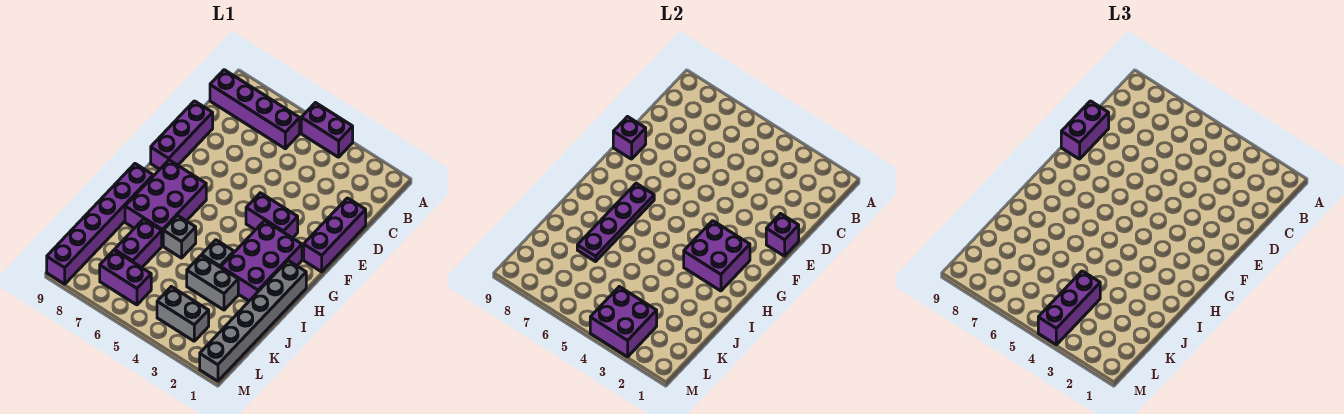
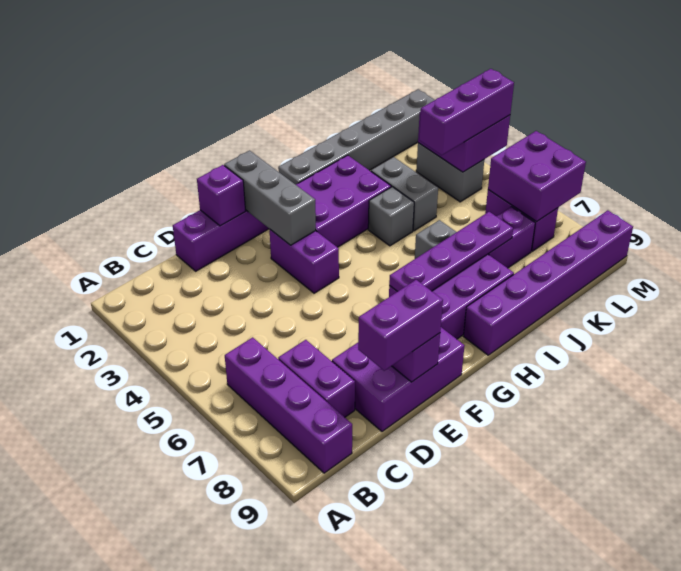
purple brick A4:A5 level 1 -> purple brick C7:C8 level 1
purple brick D9:F9 level 1 -> purple brick D8:F9 level 1
none -> grey brick F1:F3 level 2
purple brick G2:H3 level 2 -> purple brick L6:M7 level 2

